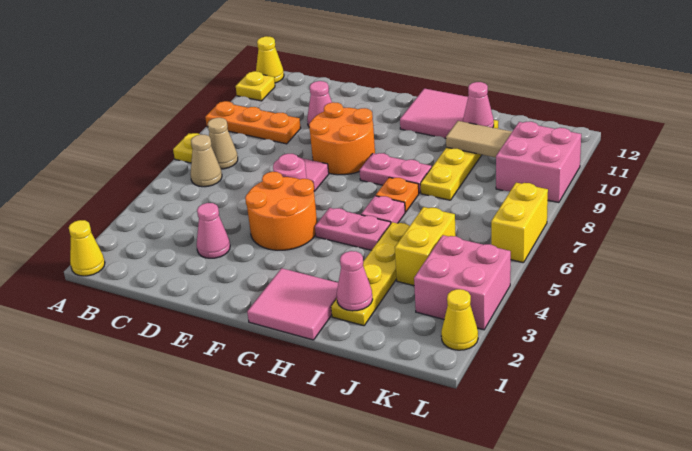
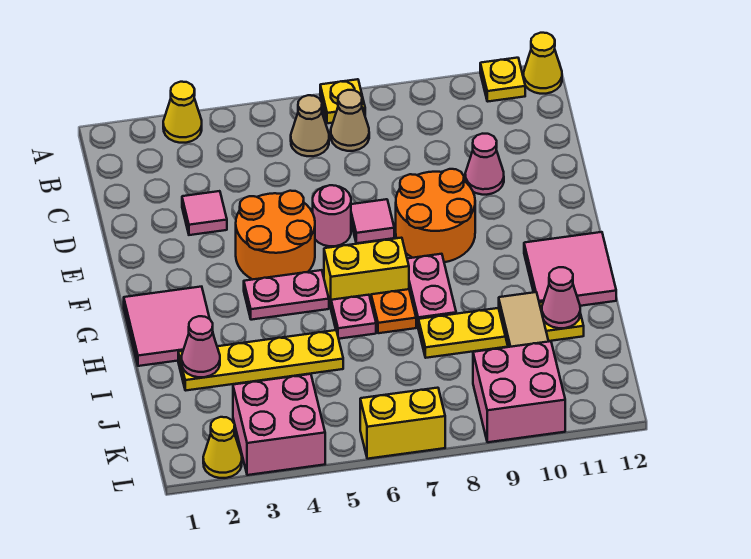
yellow cone A1 level 1 -> yellow cone A3 level 1
orange plate A9:C9 level 1 -> none
pink cone D3 level 1 -> pink tile D3 level 1
pink plate G5:H5 level 1 -> pink plate G4:G5 level 1
yellow brick J4:J5 level 1 -> yellow brick G6:G7 level 1

